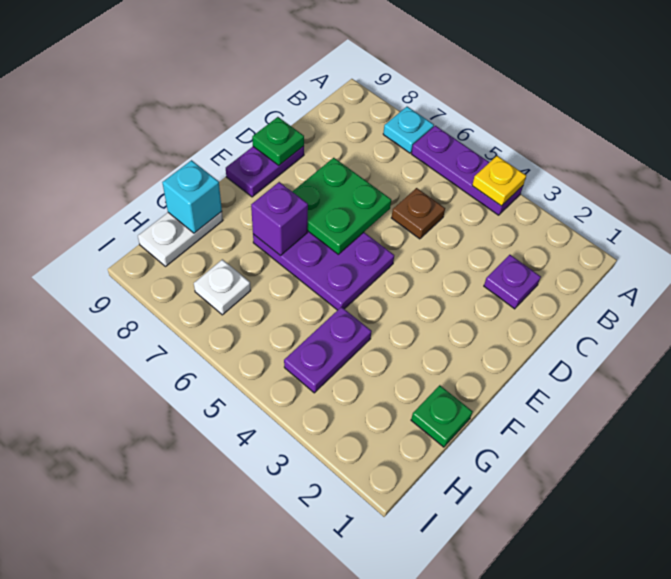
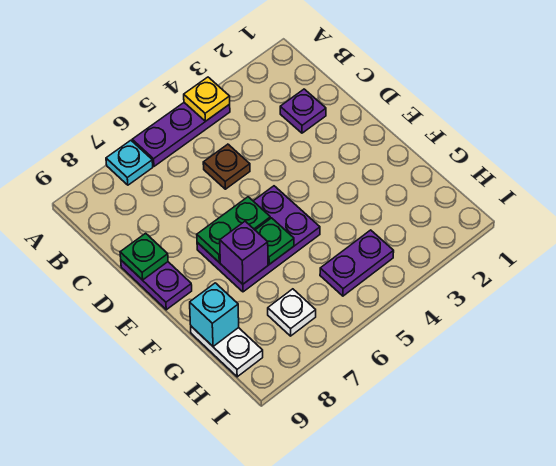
green plate D6:E7 level 2 -> green plate E6:E7 level 2
green plate G1 level 1 -> green plate F6 level 2
purple plate G4:H4 level 1 -> purple plate H4:H5 level 1

